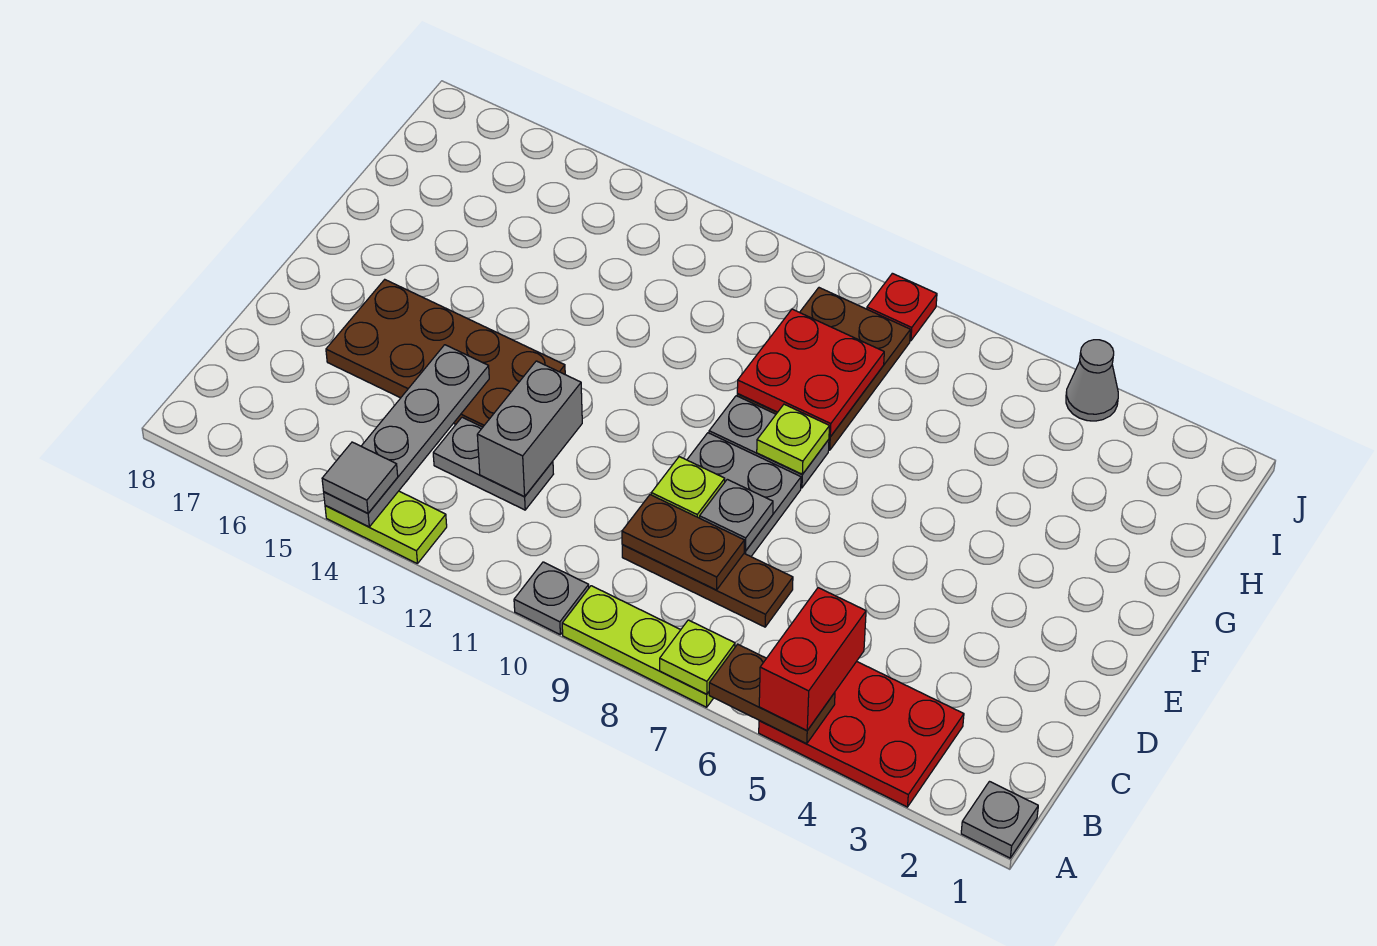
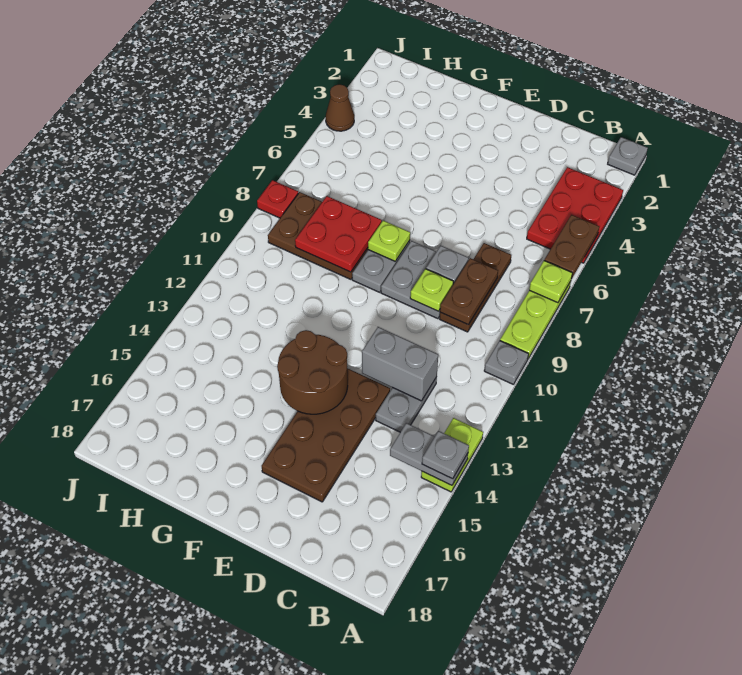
red brick A5:B5 level 3 -> none
grey plate A14:D14 level 2 -> grey plate A14:B14 level 2
grey tile A14 level 3 -> grey plate A14 level 3
none -> brown round brick E13:F14 level 2
grey cone J4 level 1 -> brown cone J4 level 1

